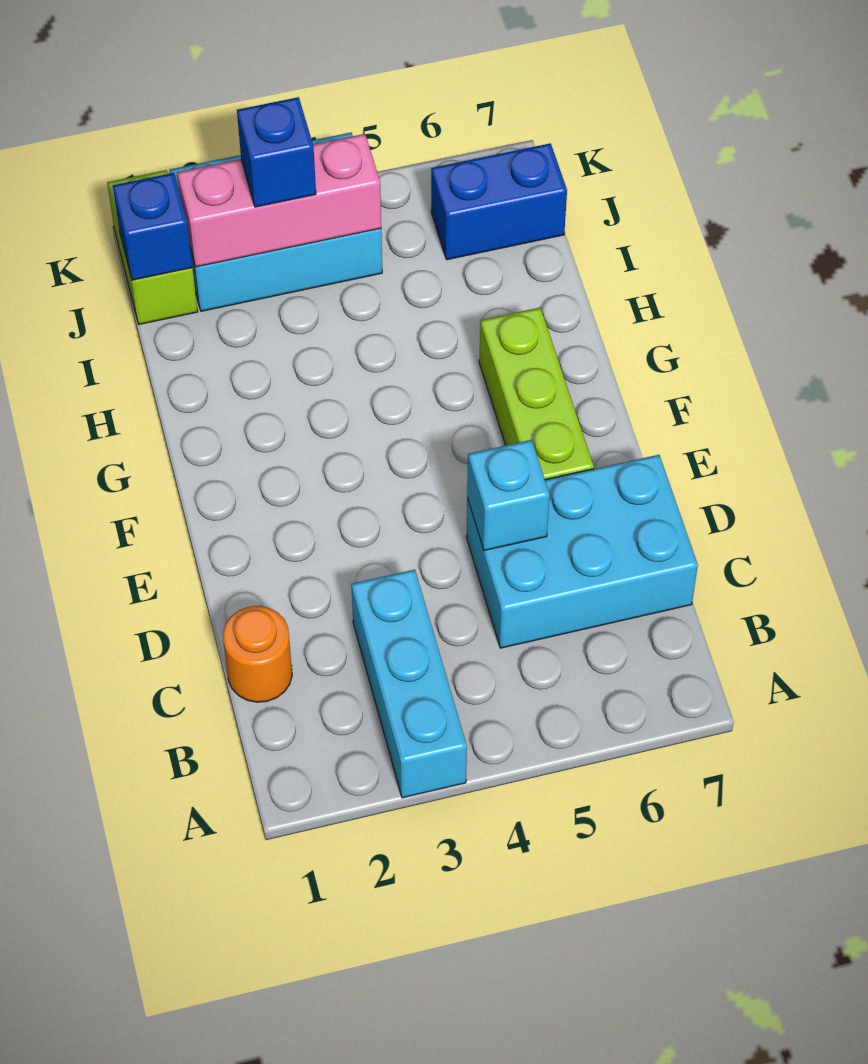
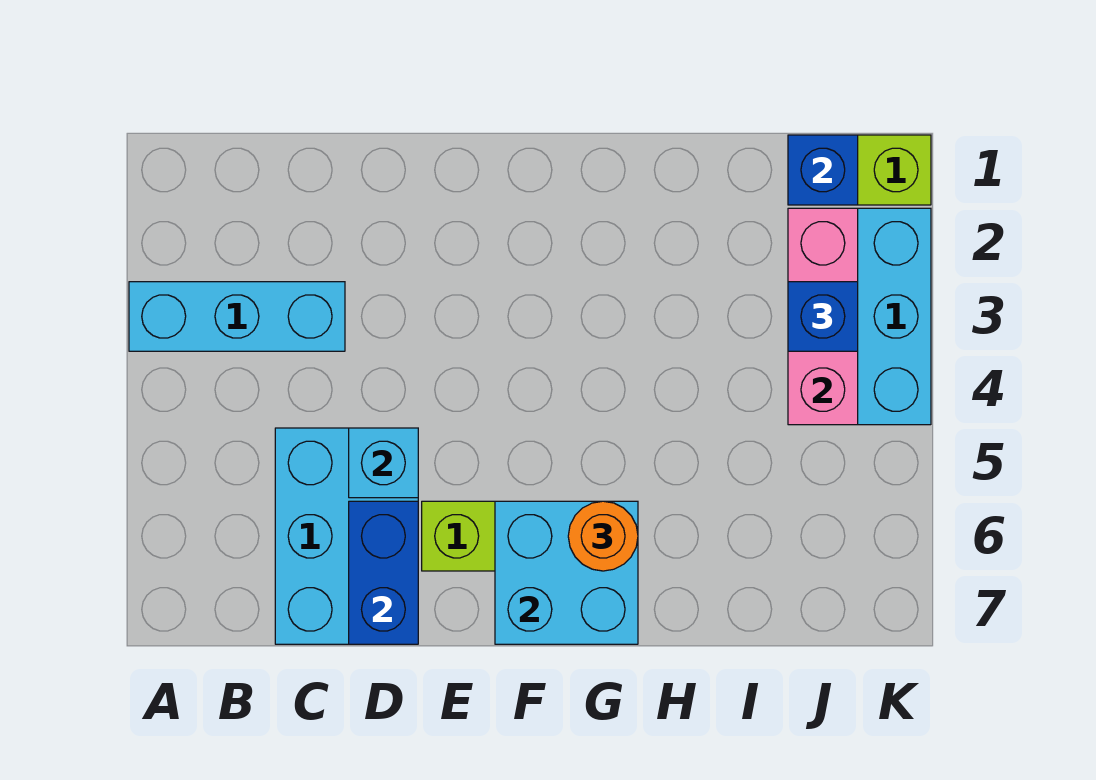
orange round brick C1 level 1 -> orange round brick G6 level 3
none -> cyan brick F6:G7 level 2
blue brick J6:J7 level 1 -> blue brick D6:D7 level 2

